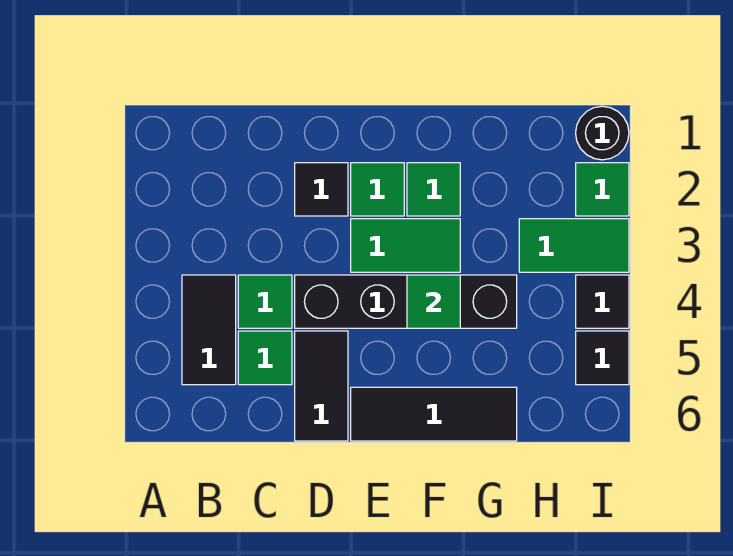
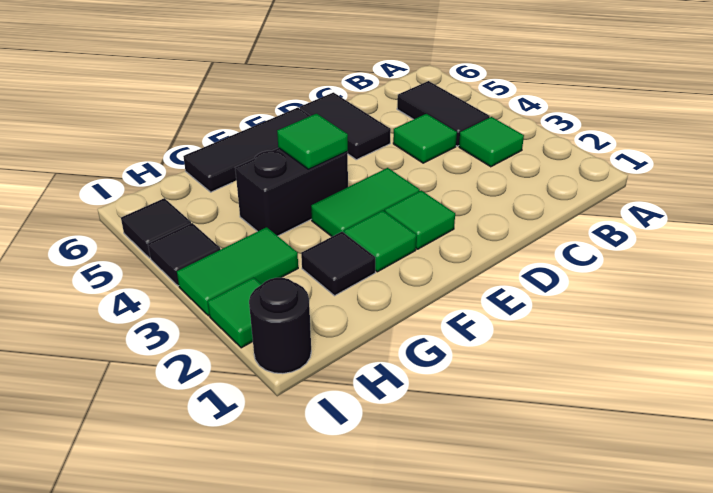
green tile C5 level 1 -> green tile B3 level 1
black tile D2 level 1 -> black tile G2 level 1
black brick D4:G4 level 1 -> black brick F4:G4 level 1

